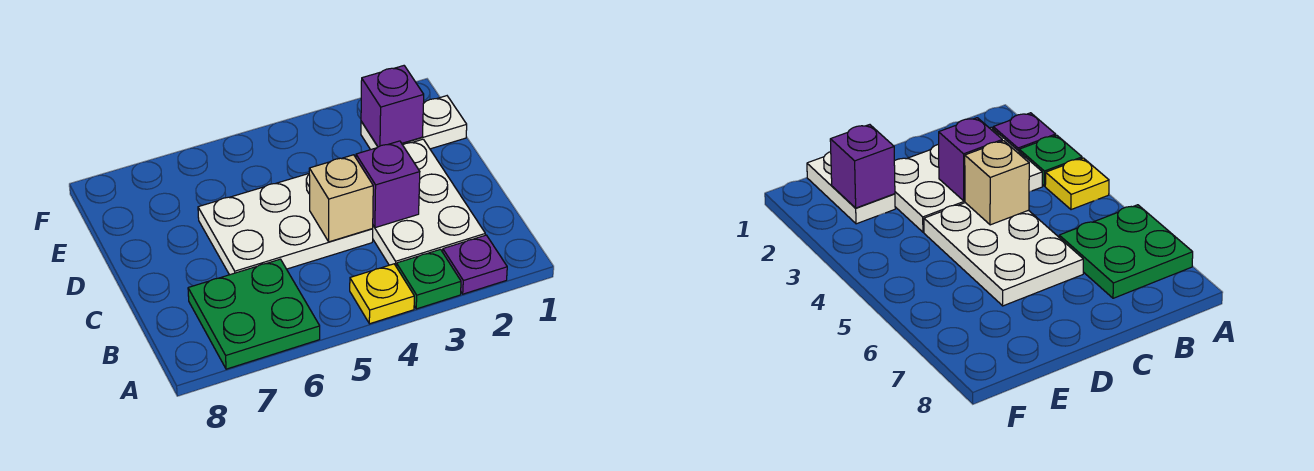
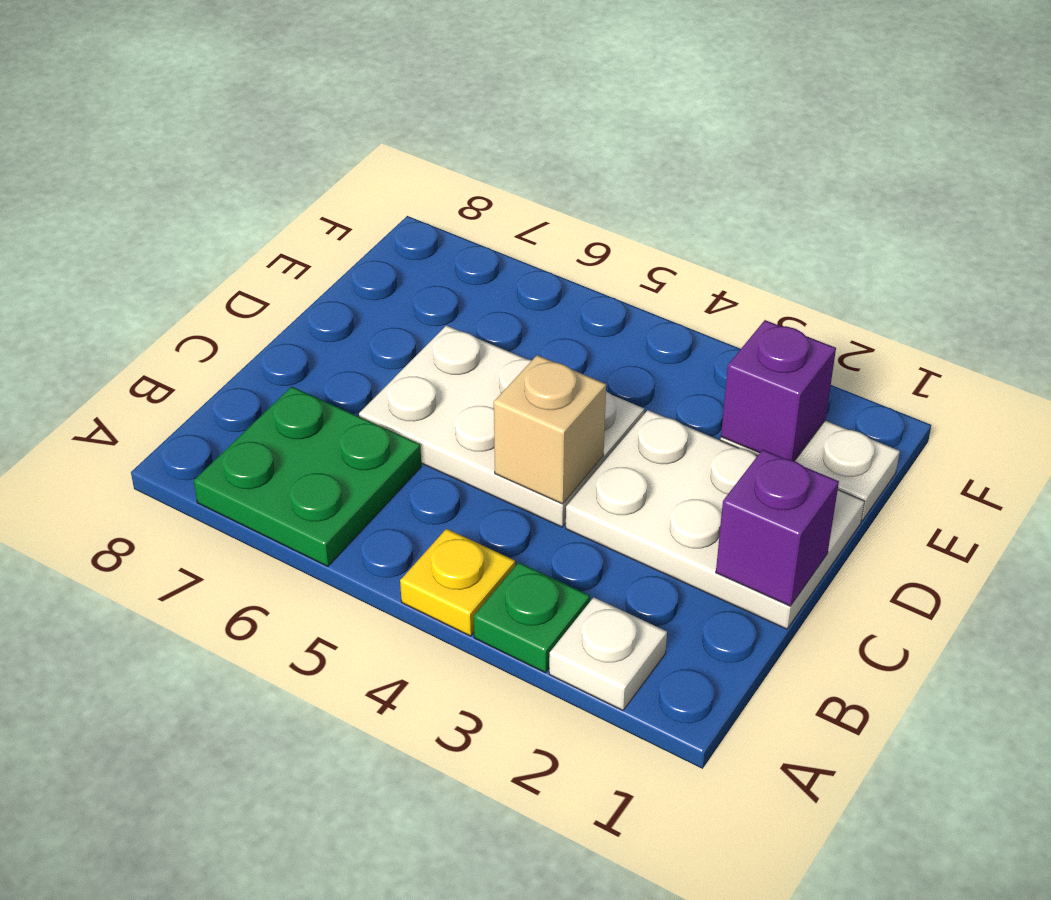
purple plate A2 level 1 -> white plate A2 level 1
white plate B2:D3 level 1 -> white plate C1:D3 level 1
purple brick C3 level 2 -> purple brick C1 level 2

